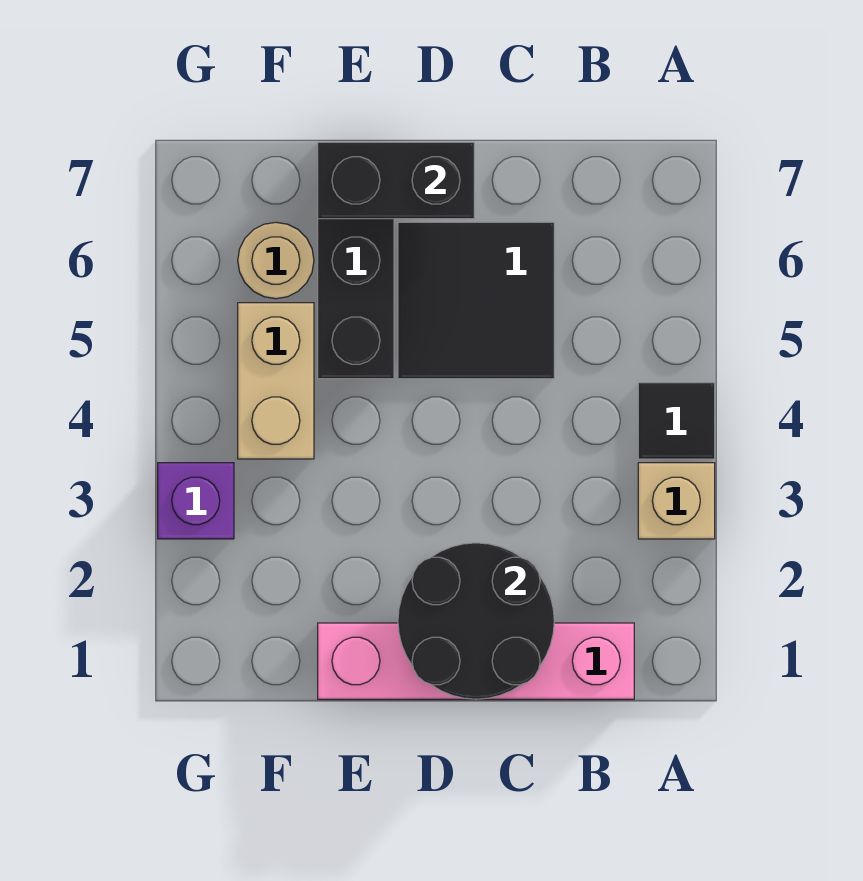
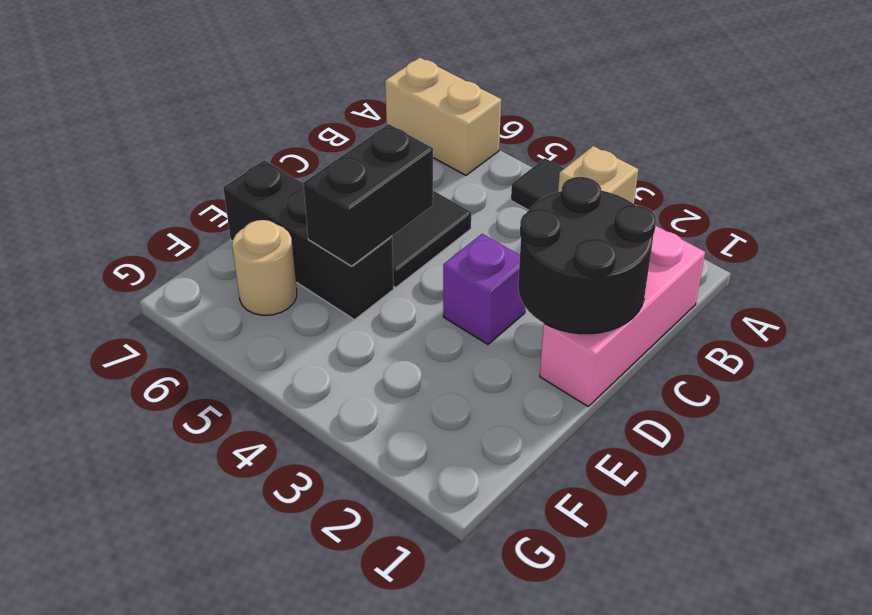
pink brick B1:E1 level 1 -> pink brick B1:D1 level 1
black brick D7:E7 level 2 -> black brick D5:E5 level 2
tan brick F4:F5 level 1 -> tan brick A6:A7 level 1
purple brick G3 level 1 -> purple brick D3 level 1

